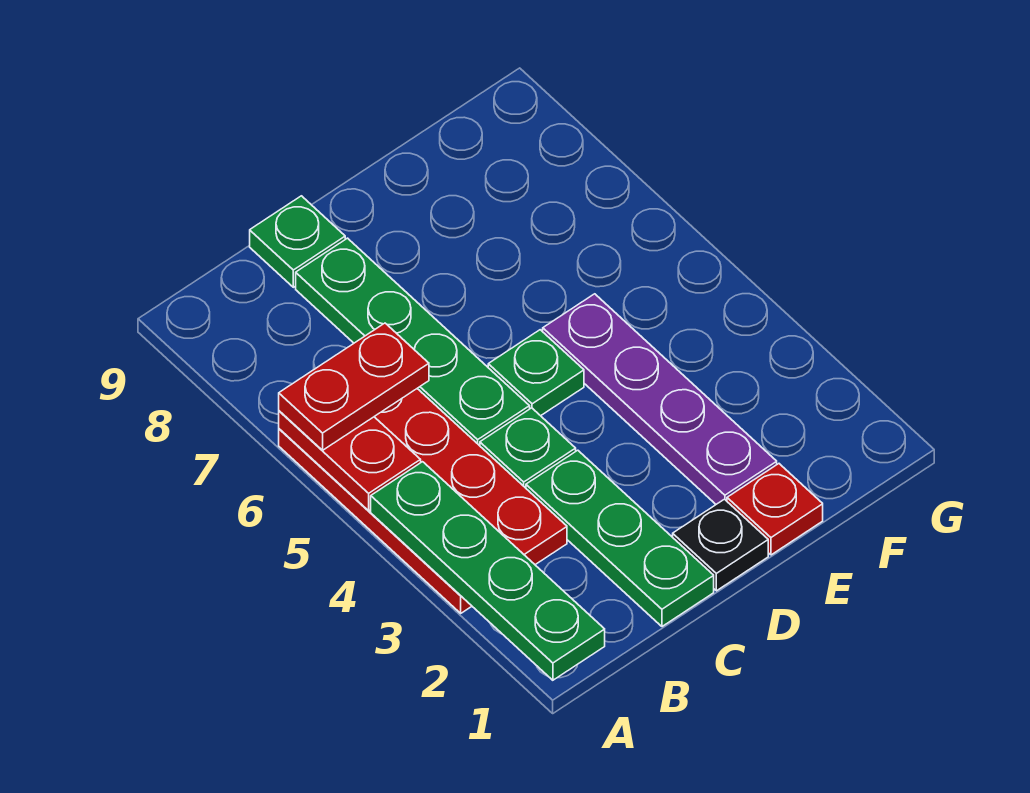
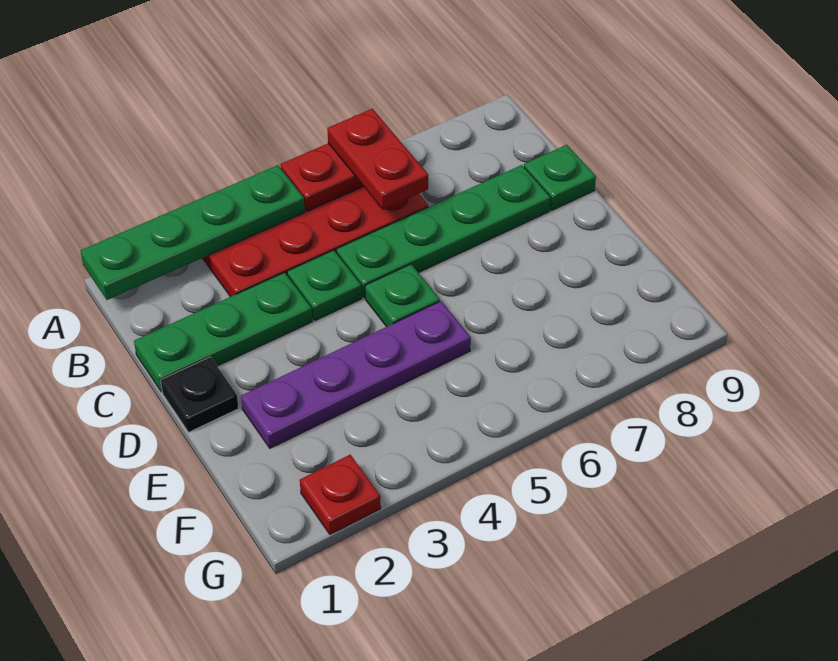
red plate E1 level 1 -> red plate G2 level 1

